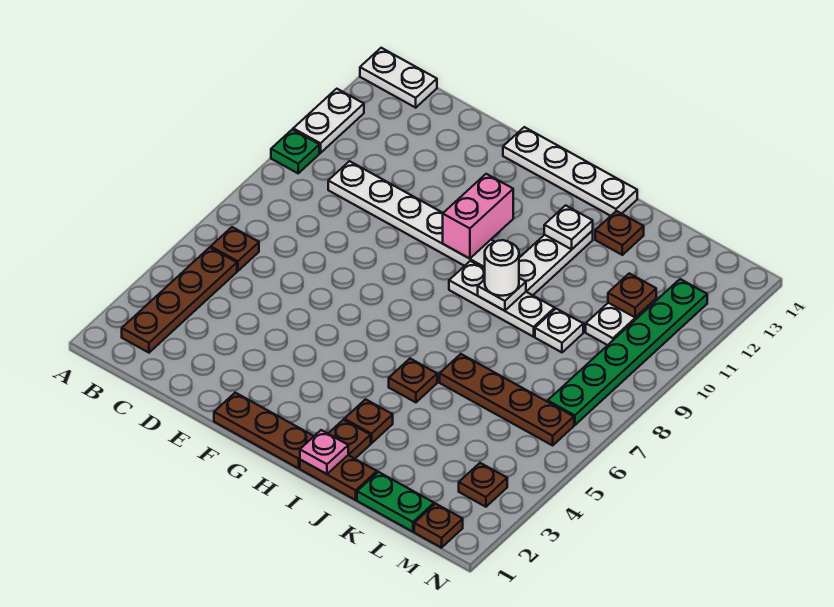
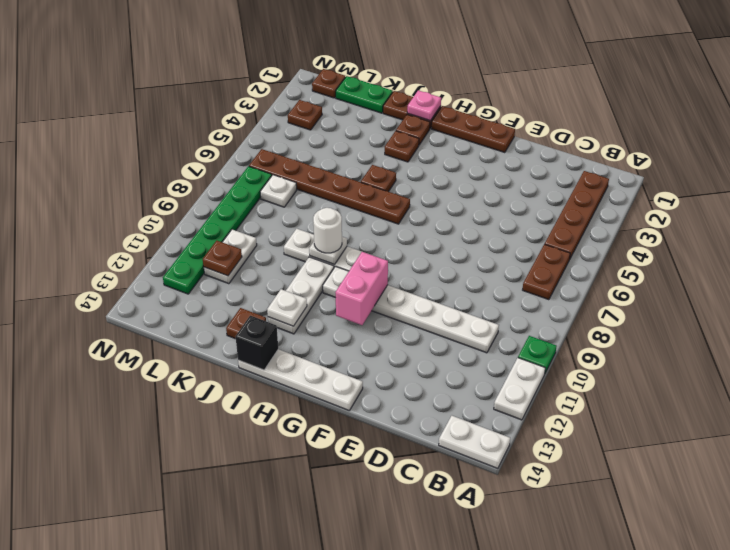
brown plate B6 level 1 -> brown plate B6:B7 level 1
none -> black brick I14 level 2
brown plate J6:M6 level 1 -> brown plate H6:M6 level 1
white plate K9 level 1 -> white plate L7 level 1

